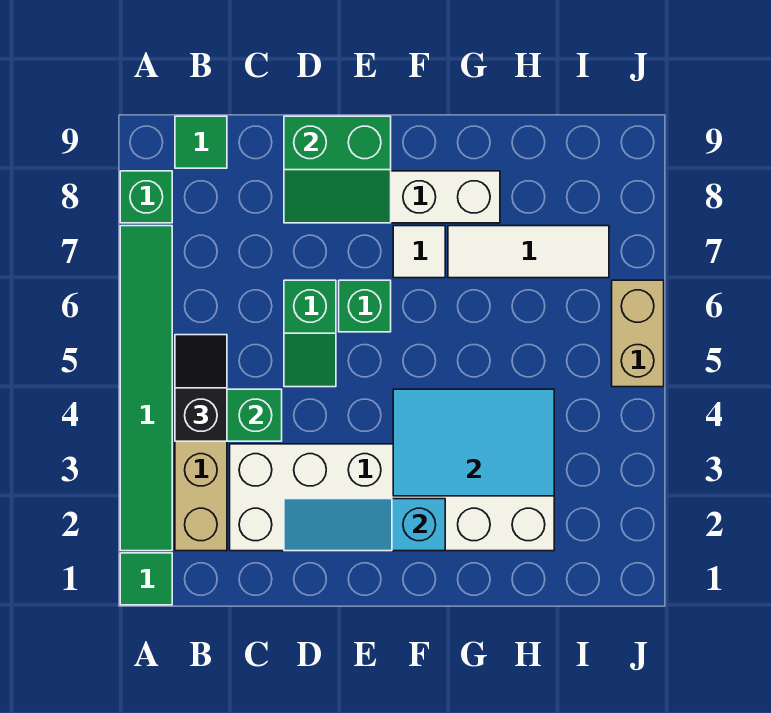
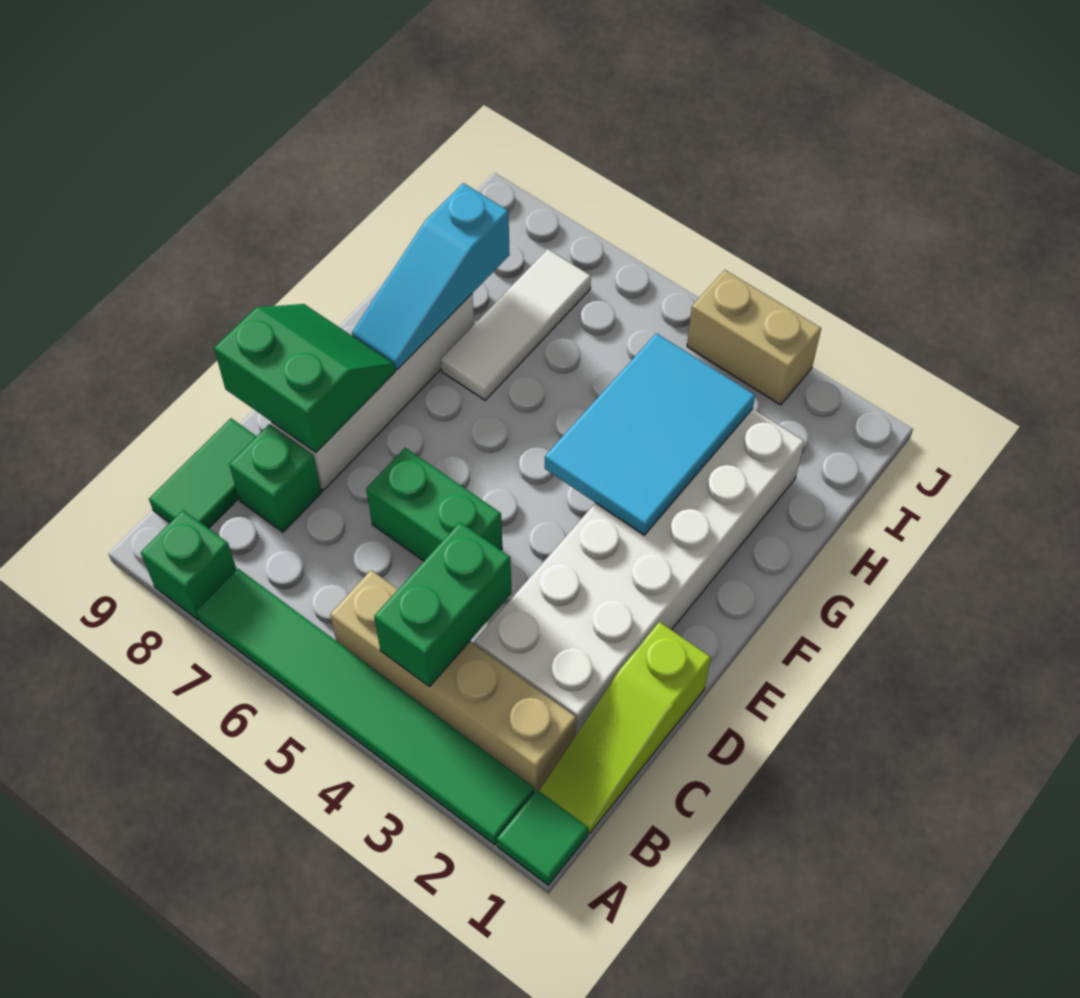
none -> lime slope B1:D1 level 1 top D
black slope B4:B5 level 3 top 4 -> none
green tile B9 level 1 -> green tile B9:C9 level 1
cyan slope D2:F2 level 2 top F -> cyan slope F8:H8 level 2 top H
green slope D5:D6 level 1 top 6 -> green brick D5:D6 level 1
green slope D8:E9 level 2 top 9 -> green slope D8:E9 level 2 top D
green brick E6 level 1 -> green brick C8 level 1
white tile F7 level 1 -> none
tan brick J5:J6 level 1 -> tan brick J3:J4 level 1

